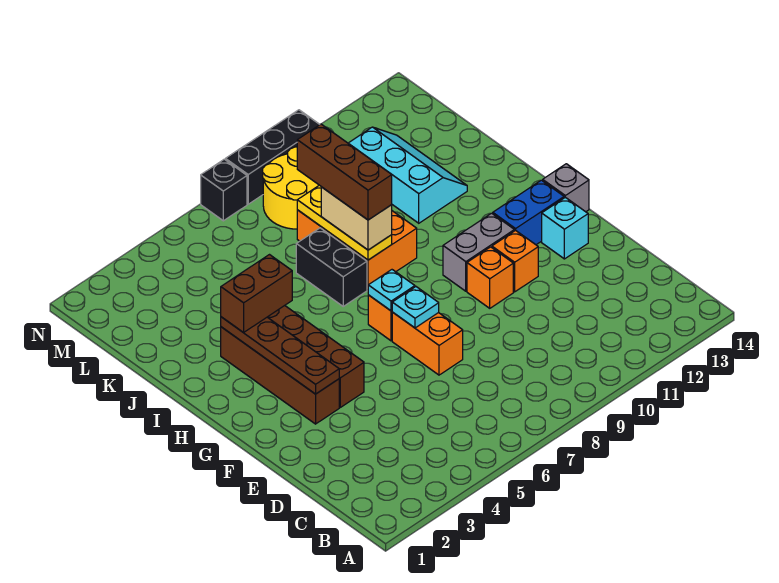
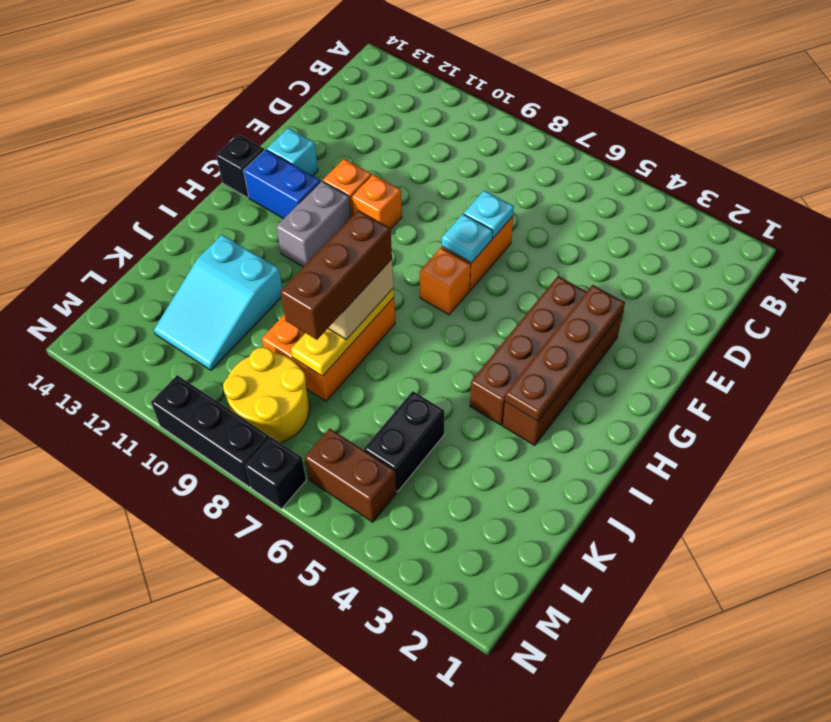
cyan plate G7 level 2 -> cyan plate E7 level 2
grey brick G10:G11 level 1 -> grey brick G11:H11 level 1
grey brick G14 level 1 -> black brick G14 level 1
brown brick I3:I4 level 3 -> brown brick M5:M6 level 1
black brick I7:J7 level 1 -> black brick K5:L5 level 1
cyan slope J11:L12 level 1 top 11 -> cyan slope J11:L12 level 1 top J

